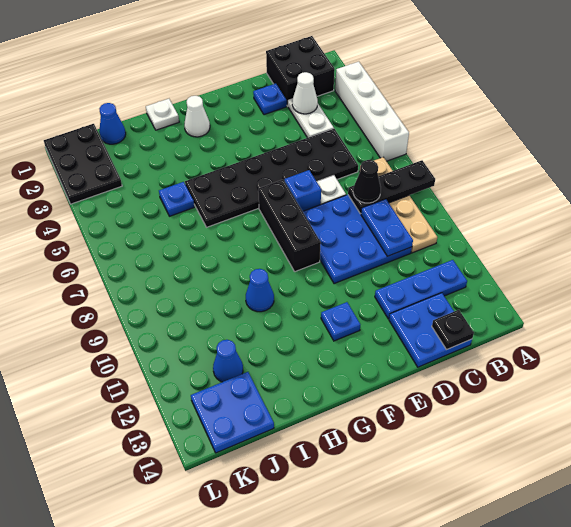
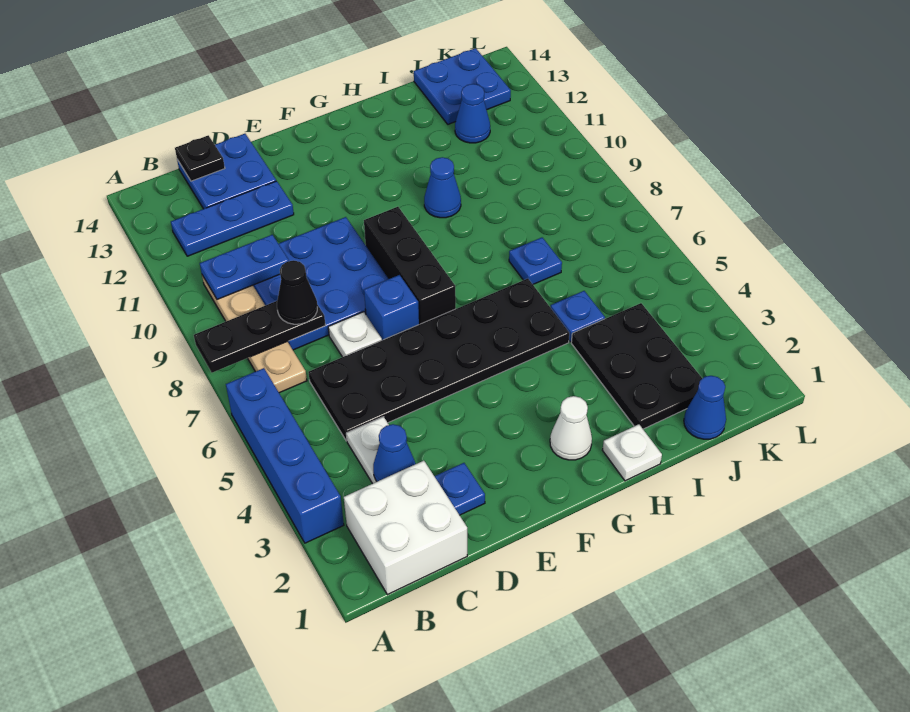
white brick A3:A6 level 1 -> blue brick A3:A6 level 1
black brick B1:C2 level 1 -> white brick B1:C2 level 1
white cone C3 level 2 -> blue cone C3 level 2
blue plate C9:C10 level 2 -> blue plate B10:C10 level 2
blue plate F12 level 1 -> blue plate I7 level 1
black plate K1:L3 level 1 -> black plate I2:J4 level 1

